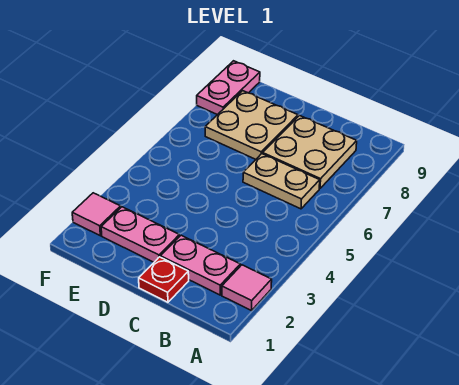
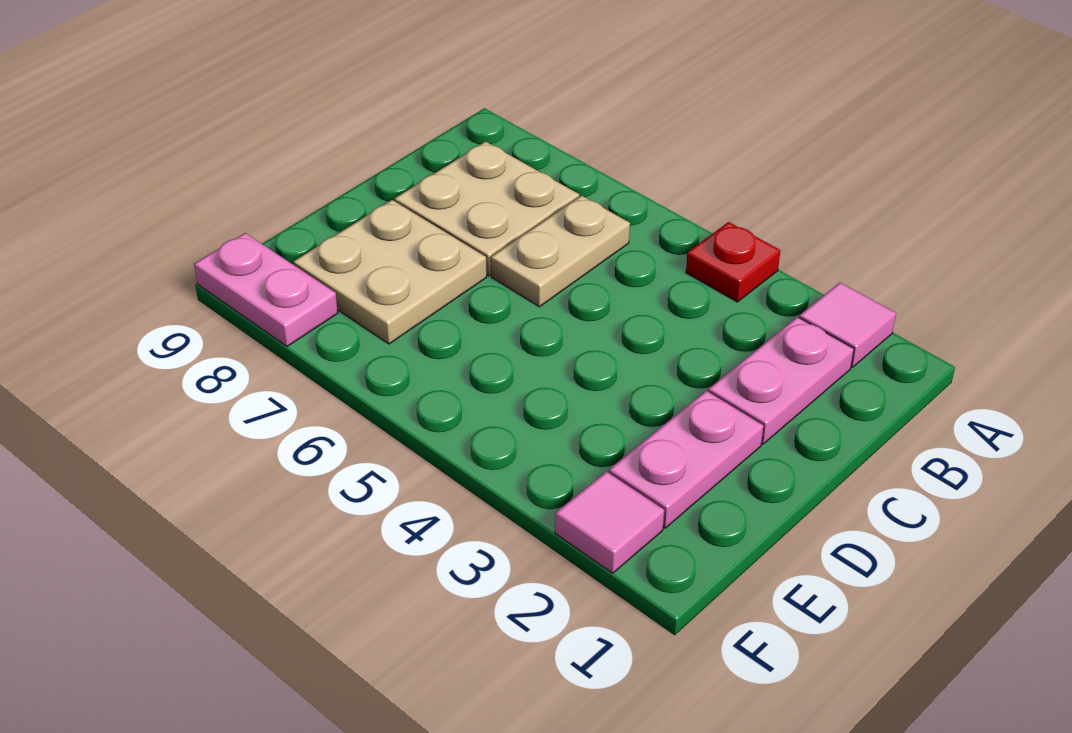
red plate C1 level 1 -> red plate A4 level 1

